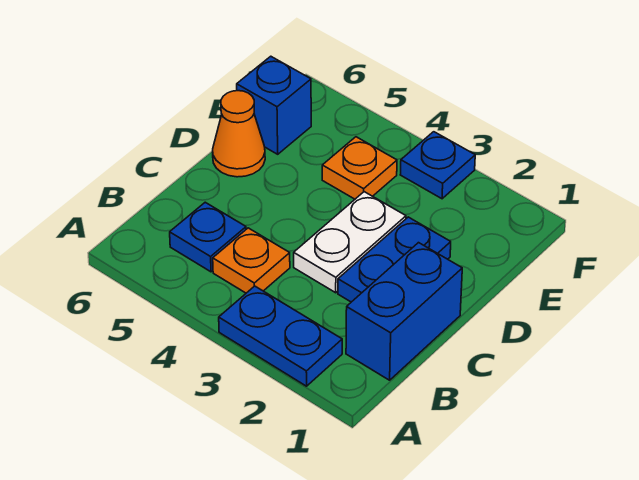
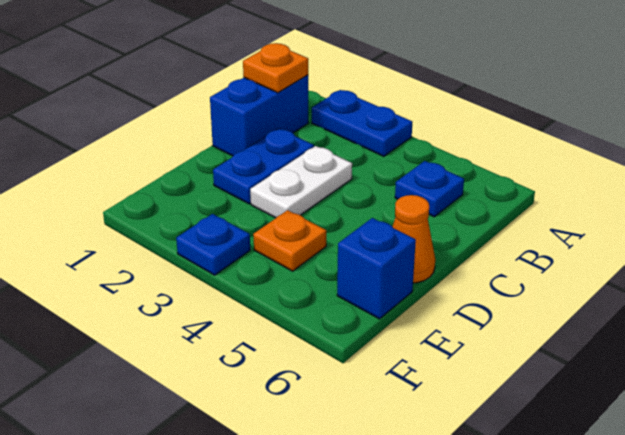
orange plate B4 level 1 -> orange plate B1 level 2

